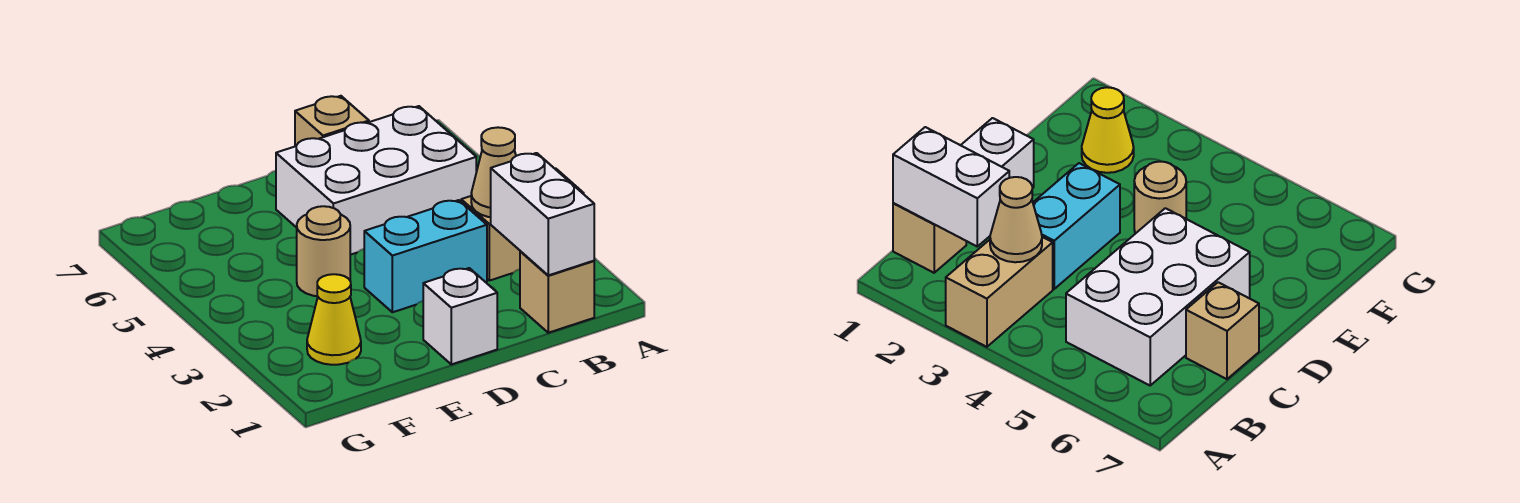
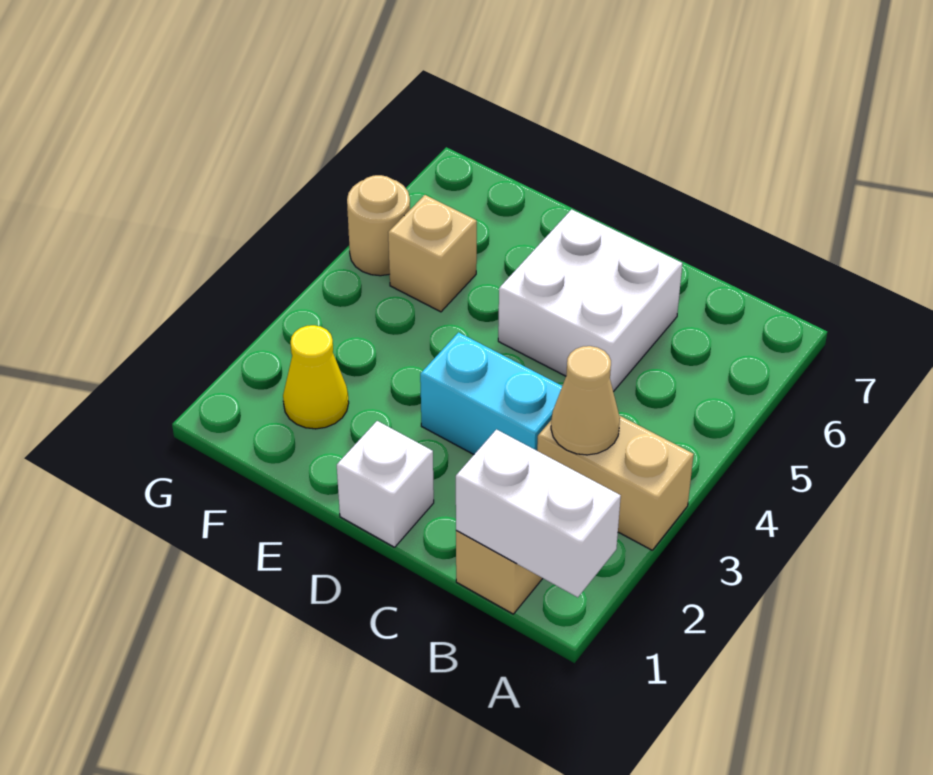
white brick B1:B2 level 2 -> white brick A1:B1 level 2
white brick B5:D6 level 1 -> white brick C5:D6 level 1
tan brick C7 level 1 -> tan brick F5 level 1
tan round brick E4 level 1 -> tan round brick G5 level 1

